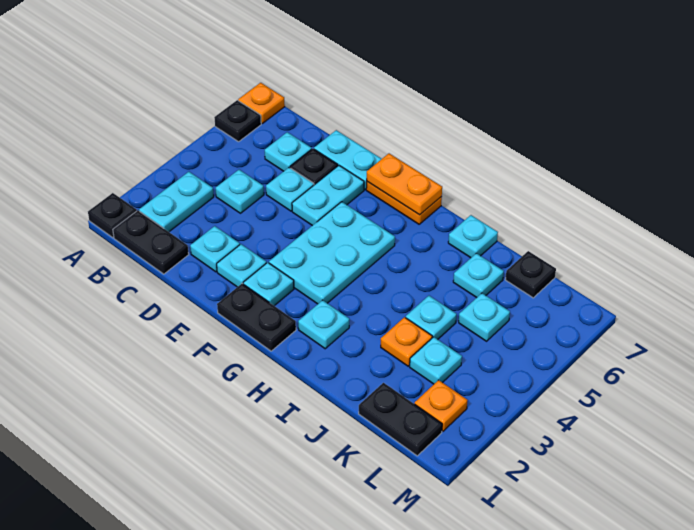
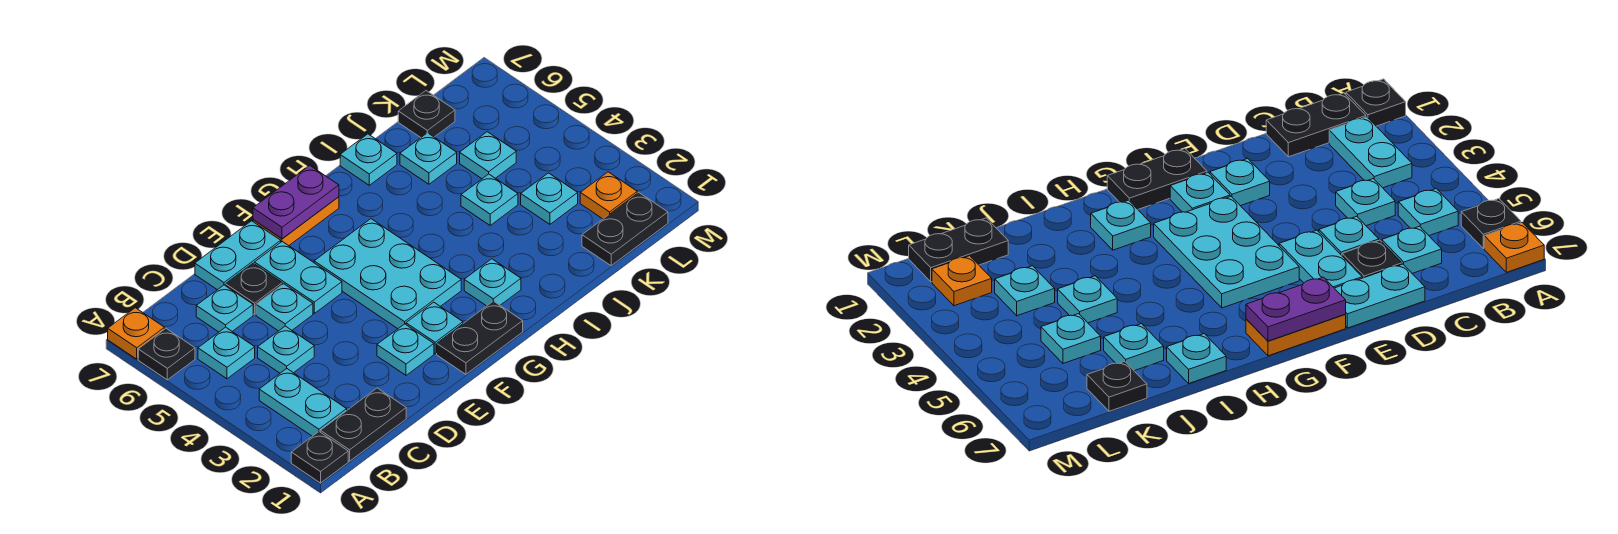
cyan plate D2 level 1 -> cyan plate B5 level 1
orange plate F7:G7 level 2 -> purple plate F7:G7 level 2
orange plate J3 level 1 -> none

